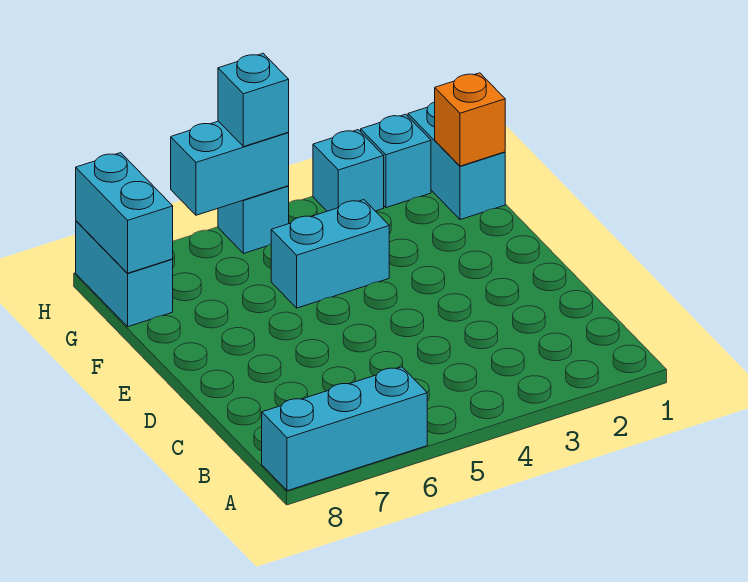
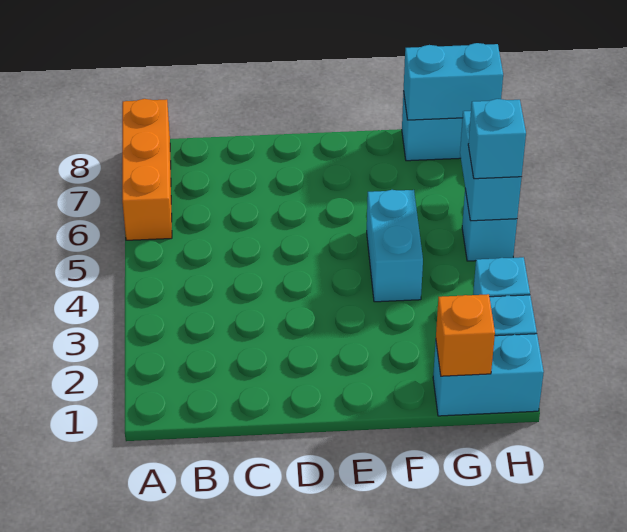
cyan brick A6:A8 level 1 -> orange brick A6:A8 level 1

